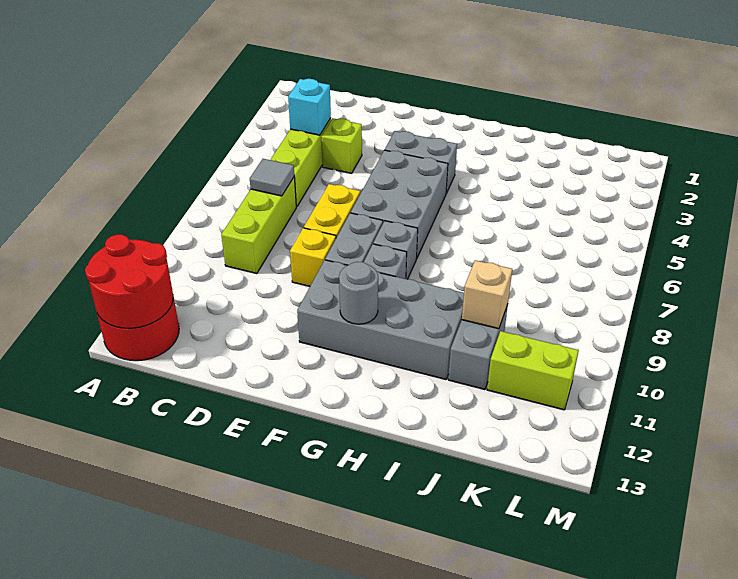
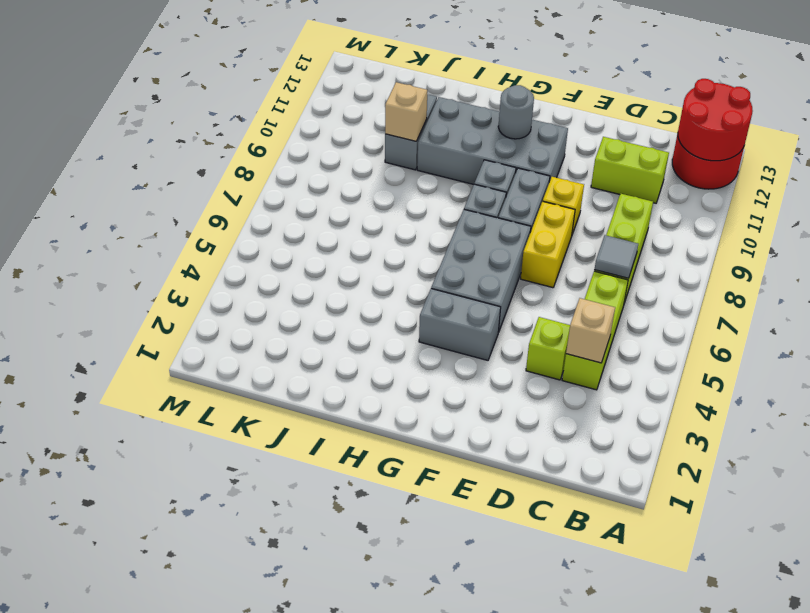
cyan brick C4 level 2 -> tan brick C4 level 2
lime brick K11:L11 level 1 -> lime brick C11:D11 level 1

